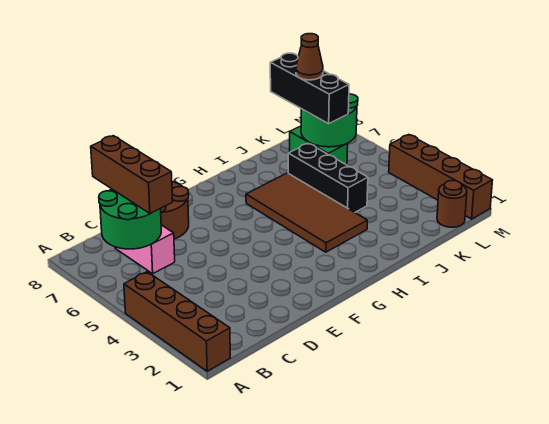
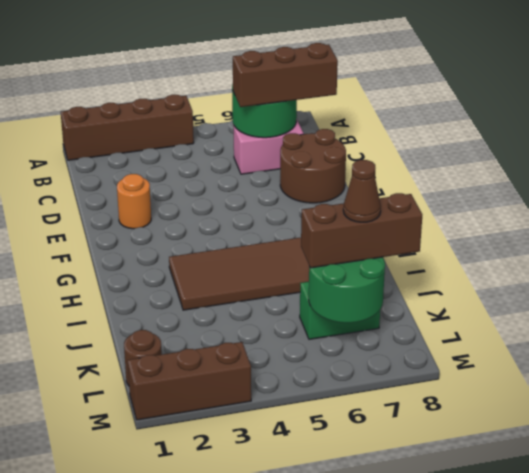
none -> orange round brick E2 level 1
black brick J4:J6 level 1 -> none
black brick K6:K8 level 3 -> brown brick K6:K8 level 3
brown brick M1:M4 level 1 -> brown brick M1:M3 level 1

